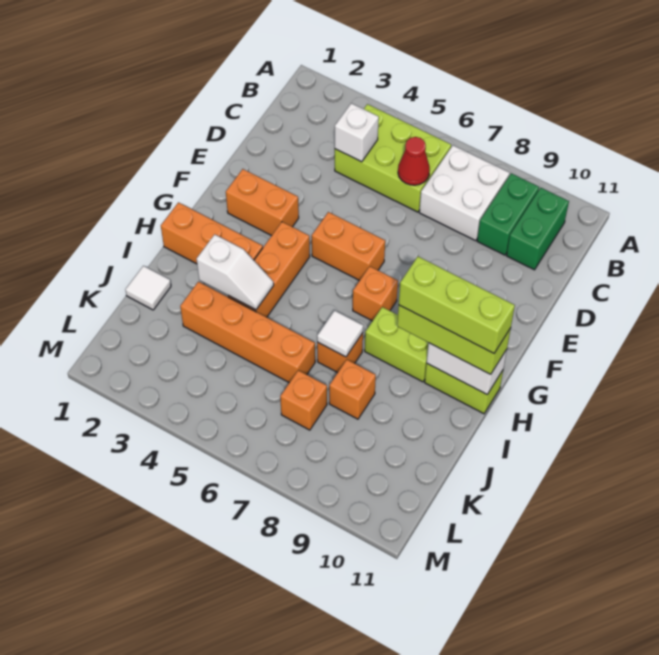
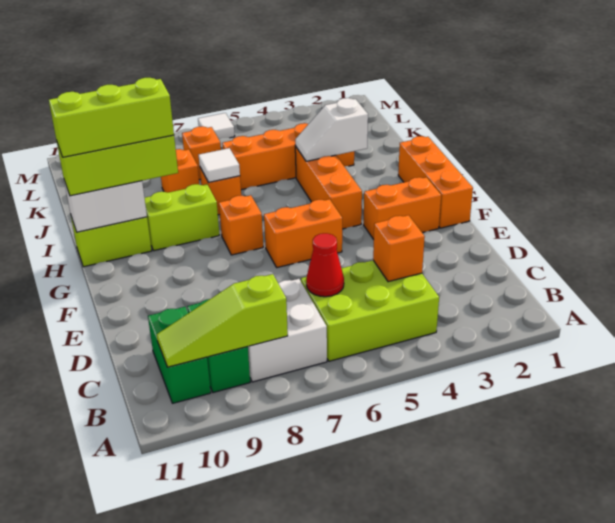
none -> lime slope B8:B10 level 2 top 8
white brick C4 level 2 -> orange brick C4 level 2
orange brick H1:H3 level 1 -> orange brick F1:H1 level 1
white tile J1 level 1 -> white tile M6 level 1

